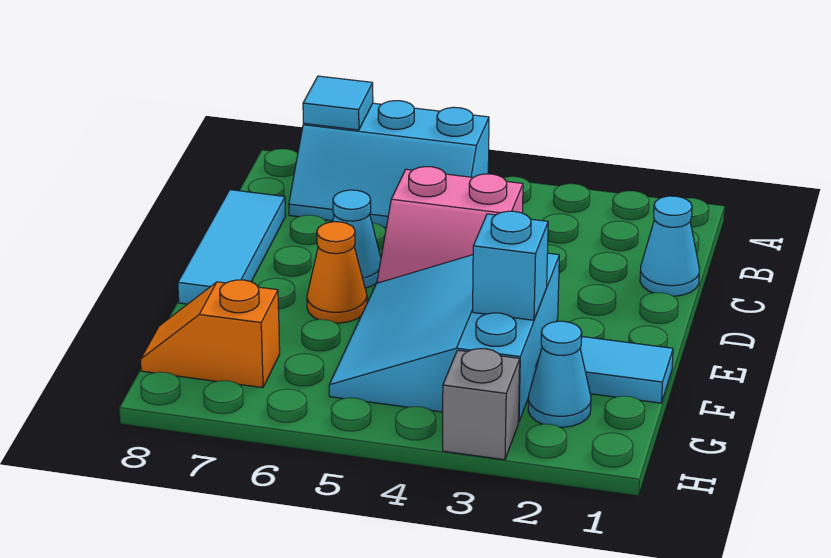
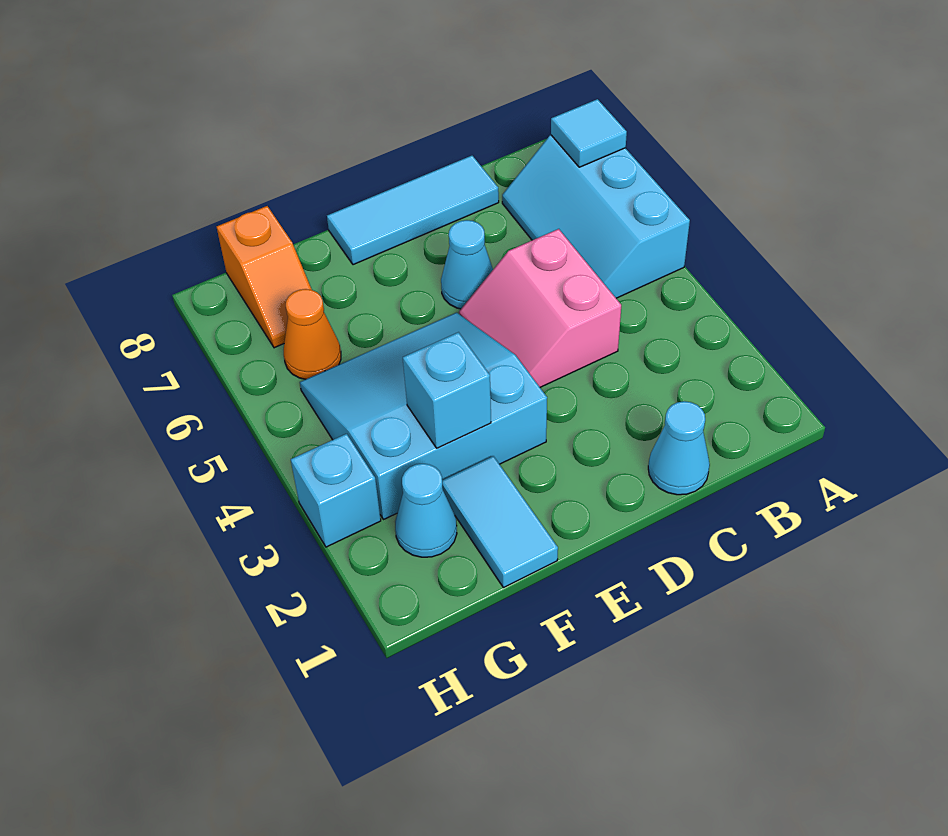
orange cone E6 level 1 -> orange cone G6 level 1
orange slope G7:G8 level 1 top 7 -> orange slope G7:G8 level 1 top 8
grey brick H3 level 1 -> cyan brick H3 level 1

